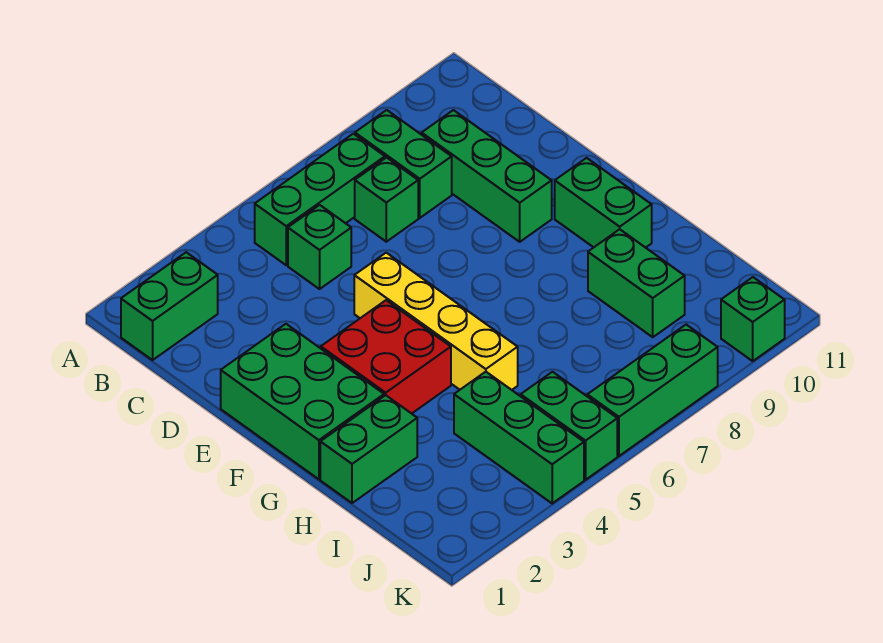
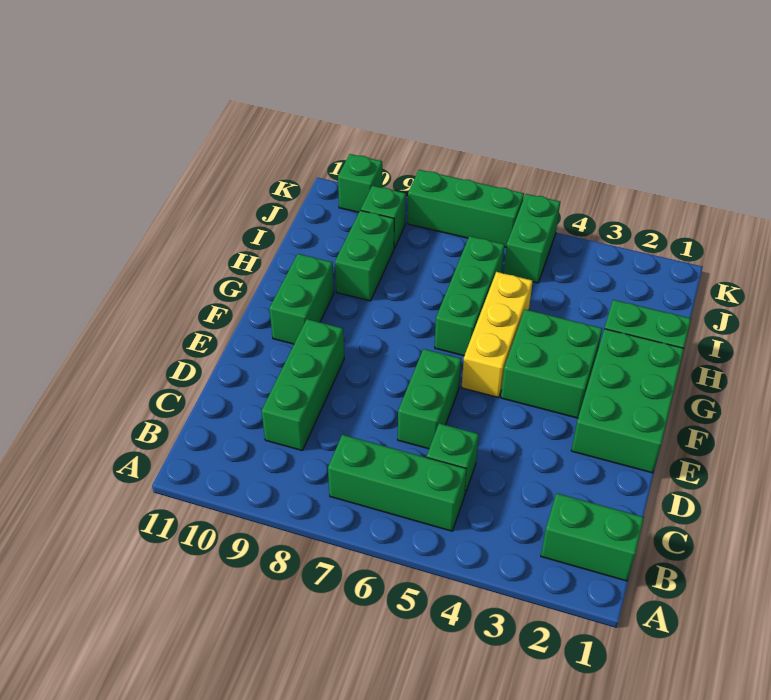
green brick B8:C8 level 1 -> green brick D6:E6 level 1
green brick C7 level 1 -> green brick J9 level 1
yellow brick E5:H5 level 1 -> yellow brick F5:H5 level 1
red brick F3:G4 level 1 -> green brick F3:G4 level 1
green brick I4:K4 level 1 -> green brick G6:I6 level 1

